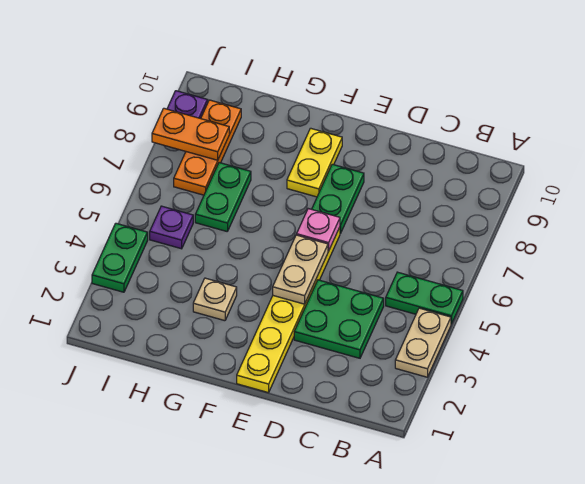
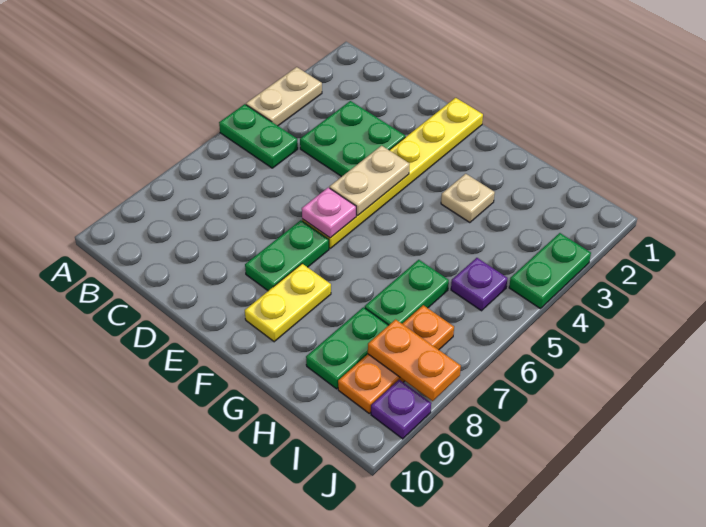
none -> green plate H8:H9 level 1

